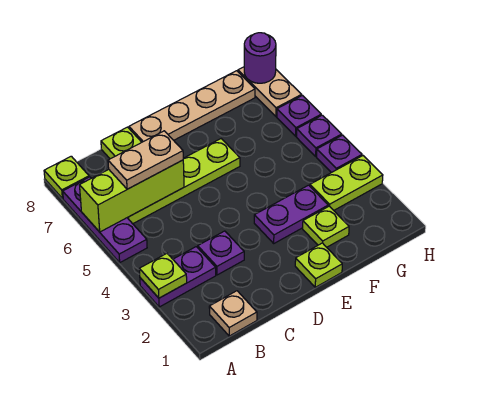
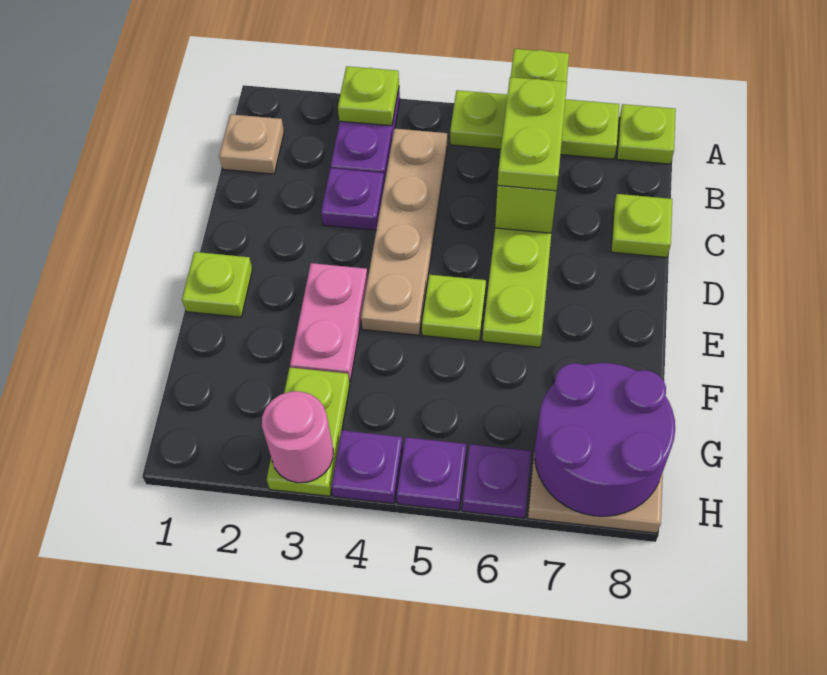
purple plate A5:A7 level 1 -> lime plate A5:A7 level 1
tan plate B6:C6 level 3 -> lime plate B6:C6 level 3
tan plate D8:G8 level 1 -> tan plate B4:E4 level 1
purple plate E3:F3 level 1 -> pink plate E3:F3 level 1
lime plate F2 level 1 -> lime plate E5 level 1
none -> pink round brick H3 level 2
purple round brick H8 level 2 -> purple round brick G7:H8 level 2

